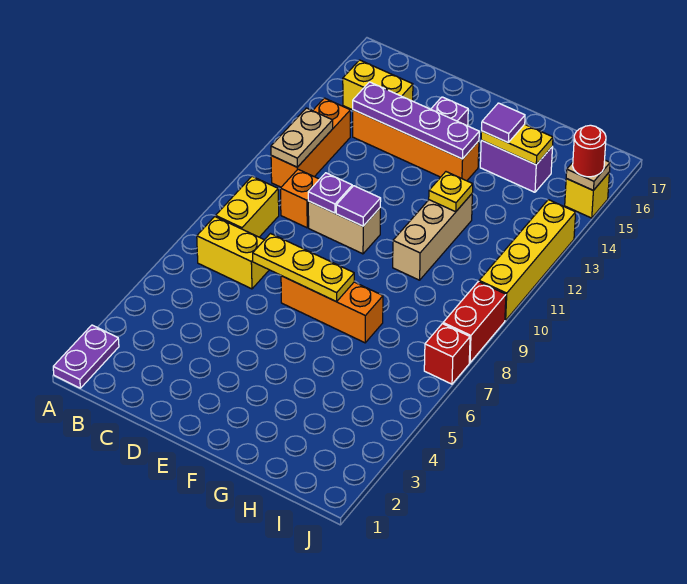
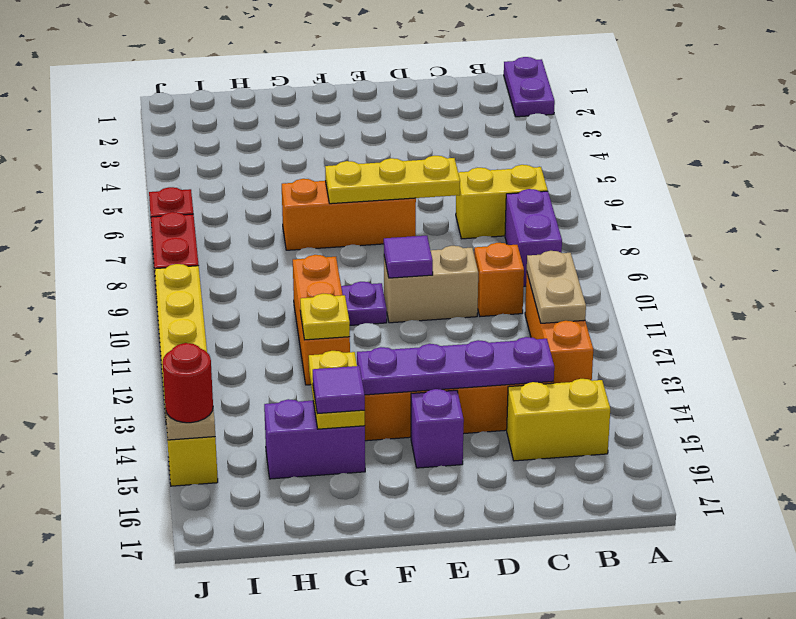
yellow brick B8:B9 level 1 -> purple brick B8:B9 level 1
purple plate D10 level 2 -> purple plate F10 level 1
tan brick G10:G12 level 1 -> orange brick G10:G12 level 1
yellow plate G15:H15 level 2 -> yellow plate G14:G15 level 2

